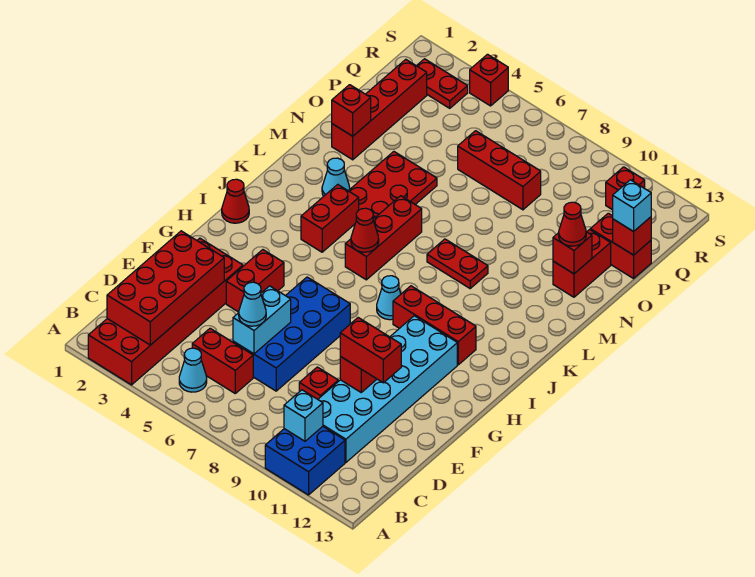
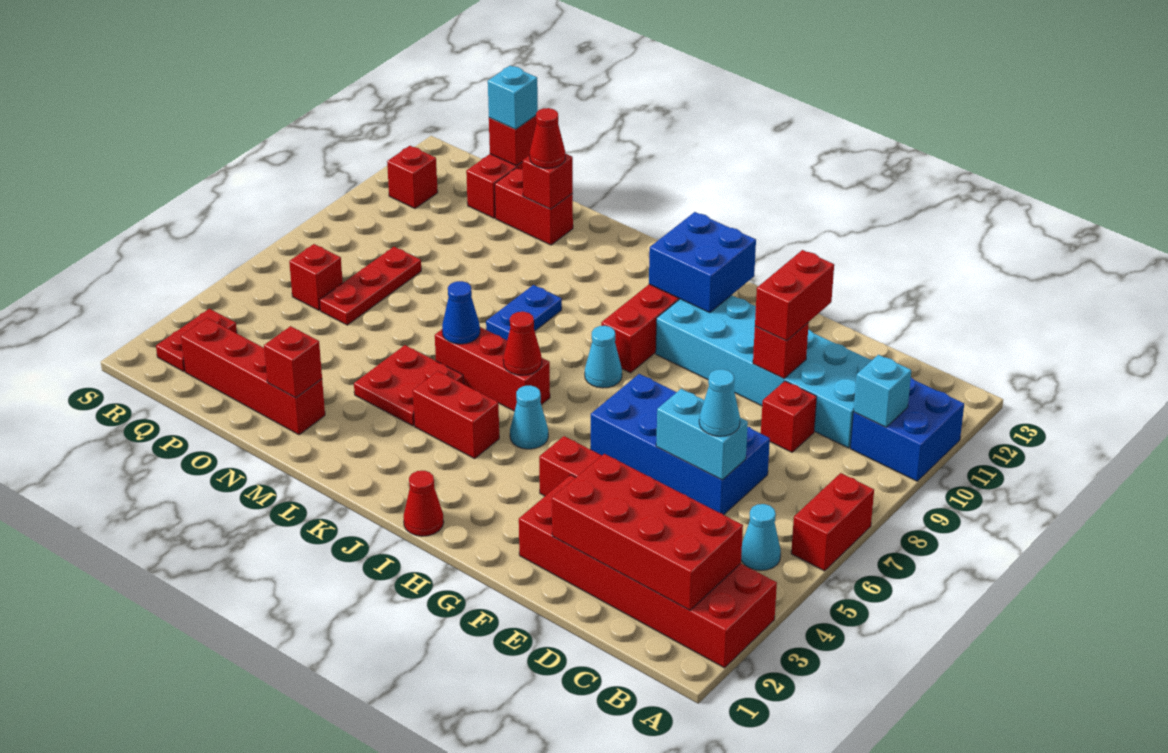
red brick C5:C6 level 1 -> red brick A6:A7 level 1
none -> blue brick H11:I12 level 2
cyan cone L3 level 1 -> cyan cone I5 level 1
red plate L4:N5 level 1 -> red plate L4:M5 level 1
none -> blue cone L6 level 2
red plate L8:L9 level 1 -> blue plate L8:L9 level 1
red brick P6:P8 level 1 -> red plate P6:P8 level 1
red brick S4 level 1 -> red brick Q6 level 1

